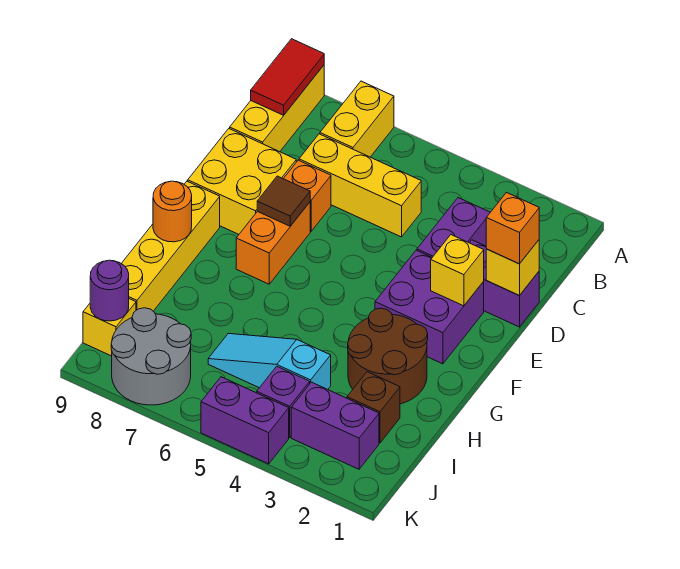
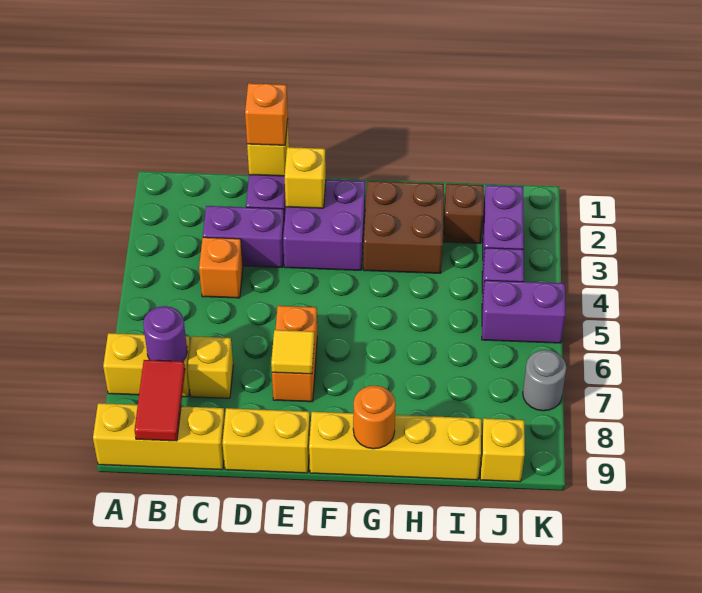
red tile A9:B9 level 2 -> red tile B8:B9 level 2
yellow brick C5:C7 level 1 -> yellow brick C7 level 1
orange brick D7 level 1 -> orange brick C4 level 1
yellow brick D8:E9 level 1 -> yellow brick D9:E9 level 1
orange brick E7:F7 level 1 -> orange brick E6:E7 level 1
brown tile E7 level 2 -> yellow tile E7 level 2
brown round brick G2:H3 level 1 -> brown brick G2:H3 level 1
cyan slope I4:I6 level 1 top 4 -> none
grey round brick J7:K8 level 1 -> grey round brick K7 level 1
purple round brick J9 level 2 -> purple round brick B7 level 2
purple brick K4:K5 level 1 -> purple brick J5:K5 level 1

